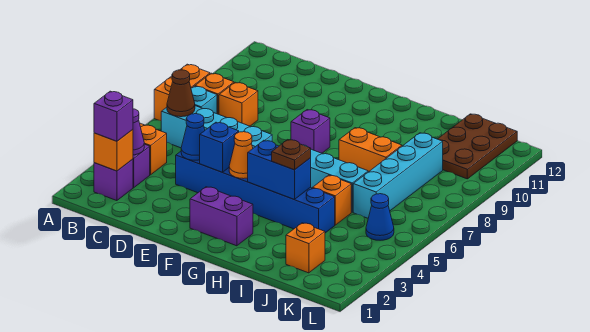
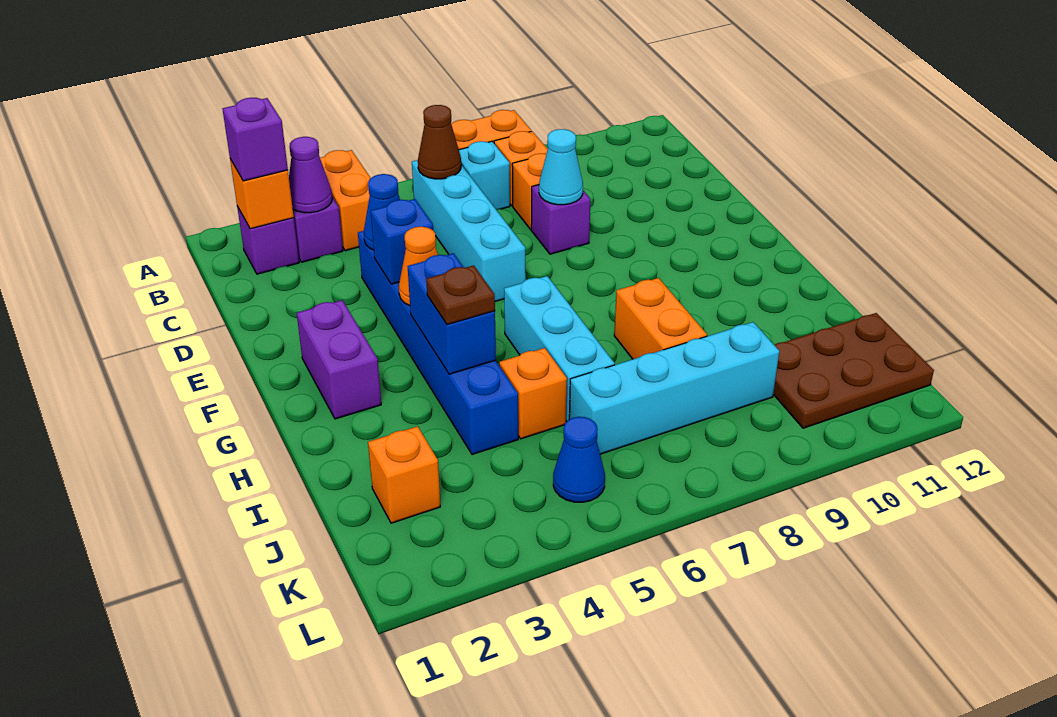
none -> cyan cone D8 level 2
purple brick F8 level 1 -> purple brick D8 level 1

